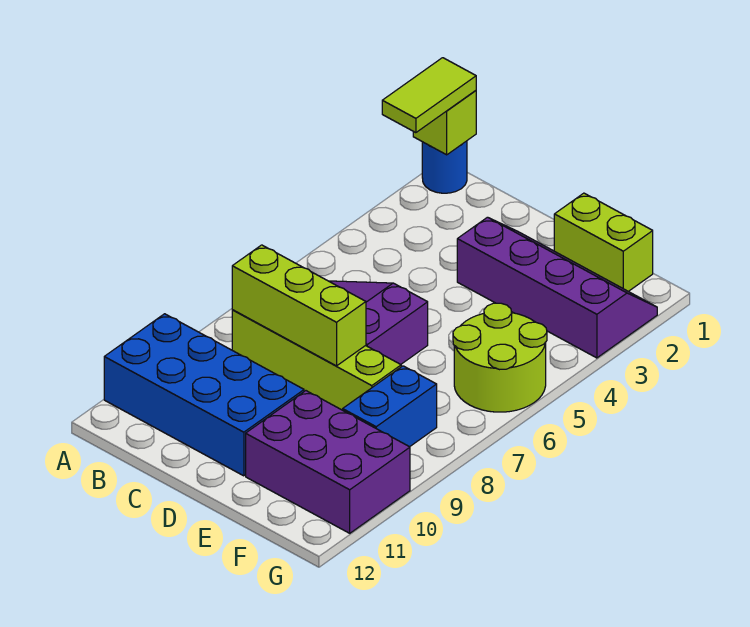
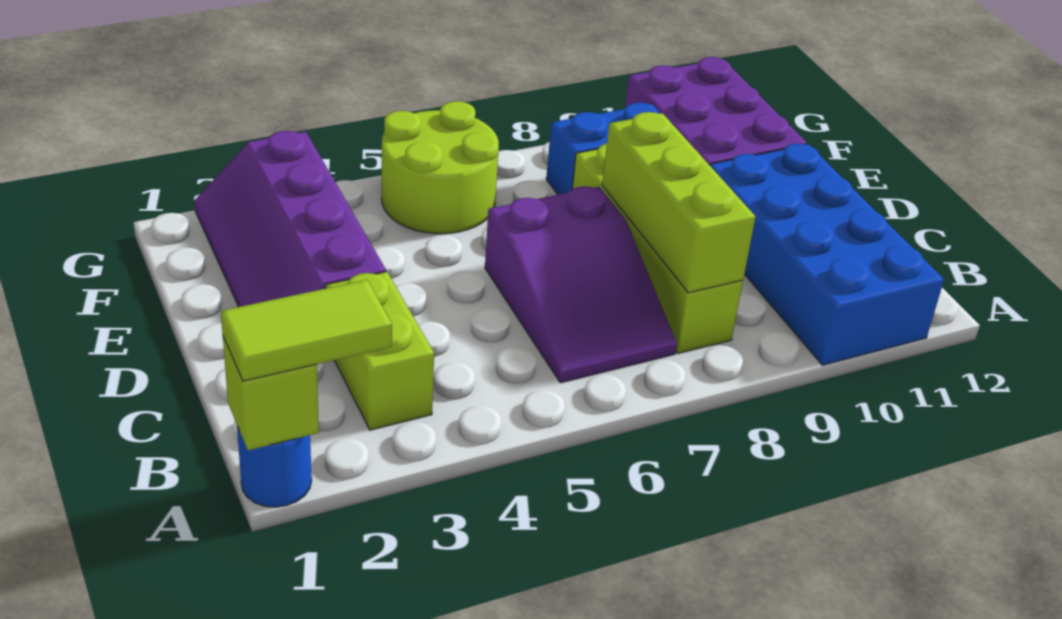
lime brick E1:F1 level 1 -> lime brick B3:C3 level 1

